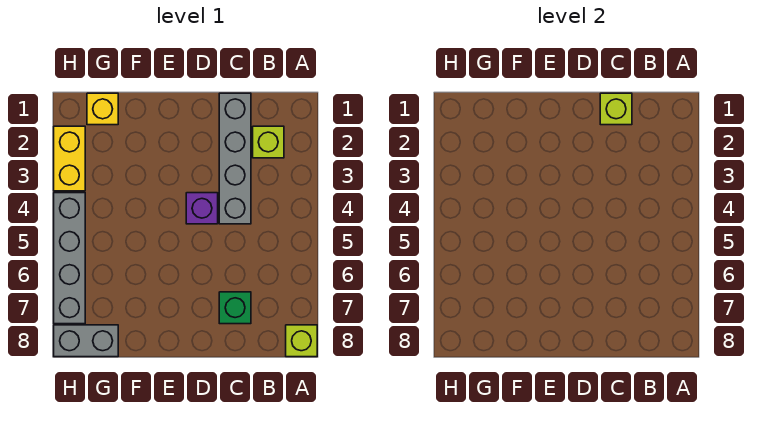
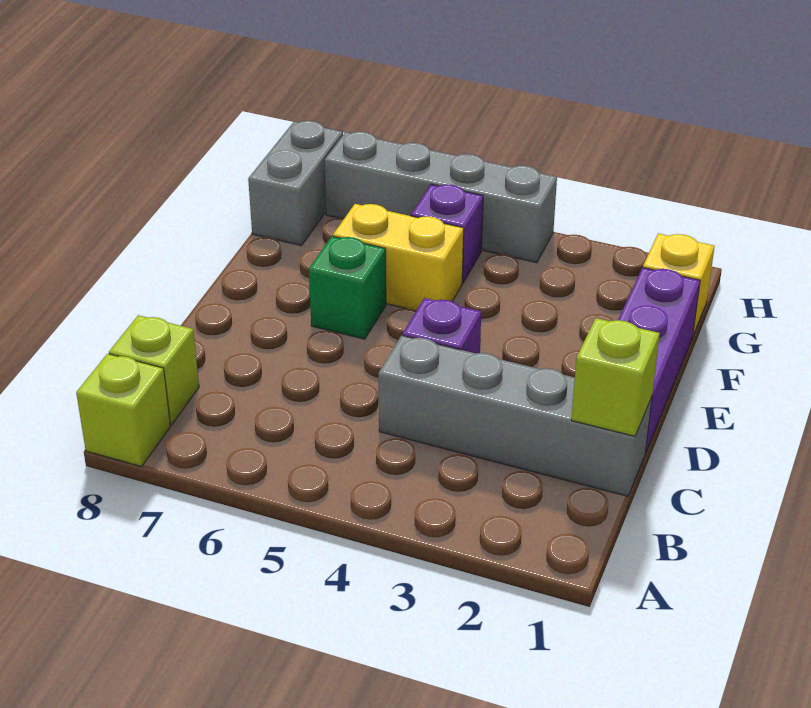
lime brick B2 level 1 -> lime brick B8 level 1
green brick C7 level 1 -> green brick E6 level 1
none -> purple brick D1:F1 level 1
none -> purple brick G5 level 1
yellow brick H2:H3 level 1 -> yellow brick F5:F6 level 1

